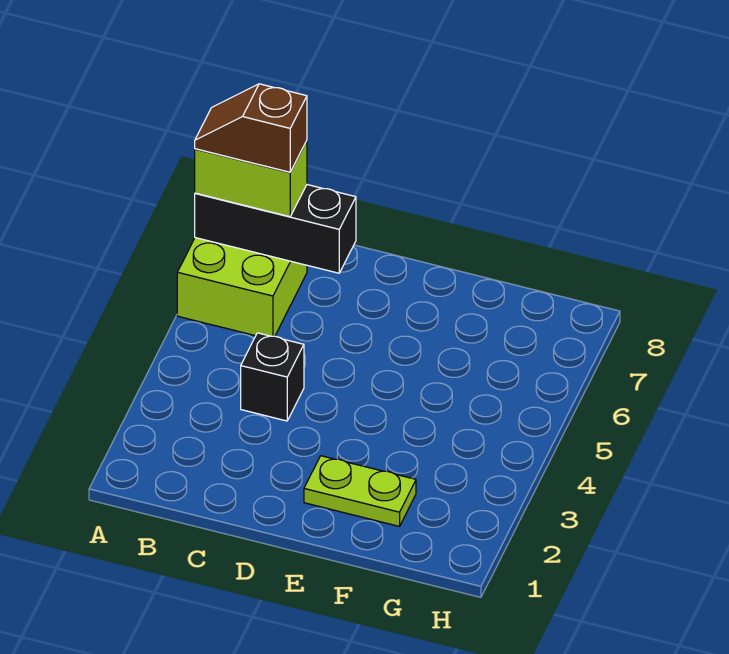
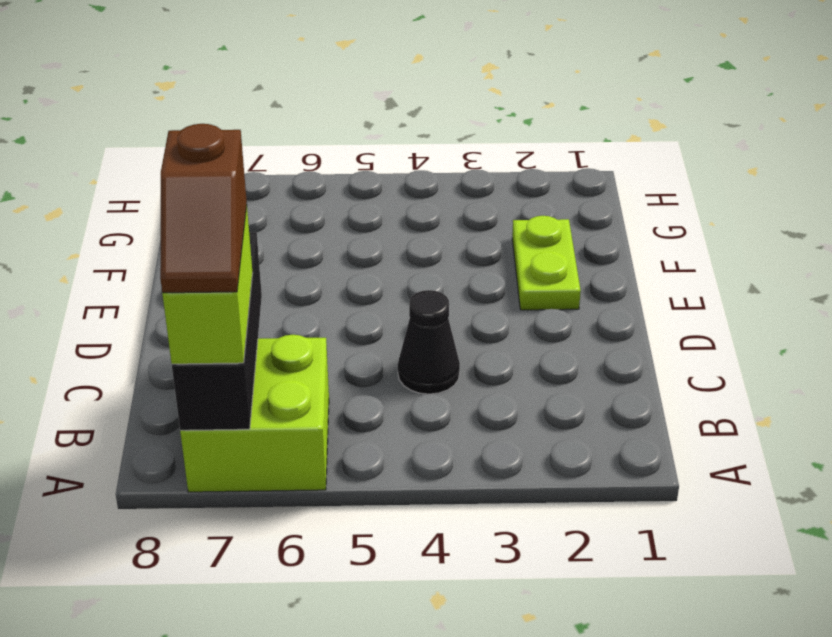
black brick C4 level 1 -> black cone C4 level 1

